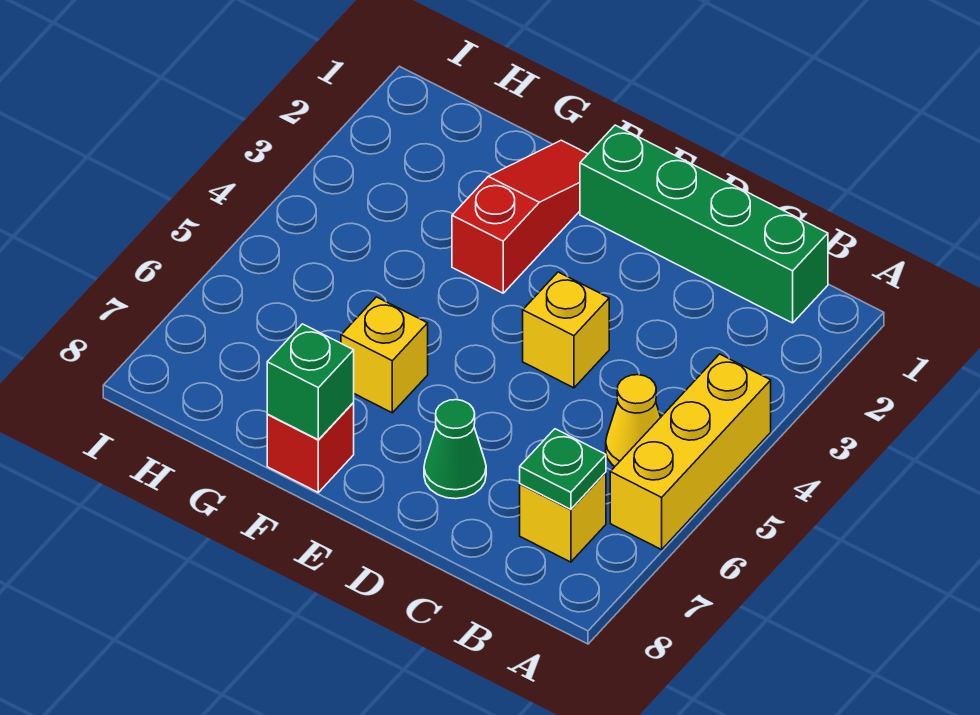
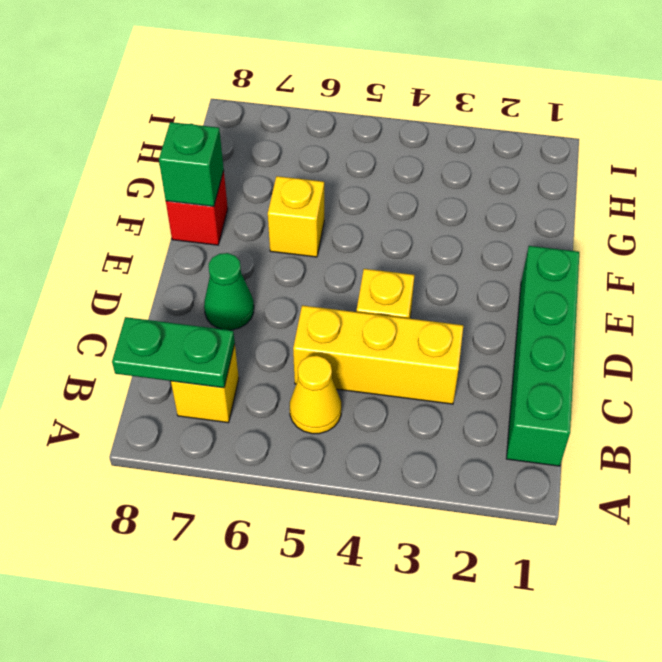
yellow brick A4:A6 level 1 -> yellow brick C3:C5 level 1
green plate B7 level 2 -> green plate B7:B8 level 2
red slope F1:F3 level 1 top 3 -> none

